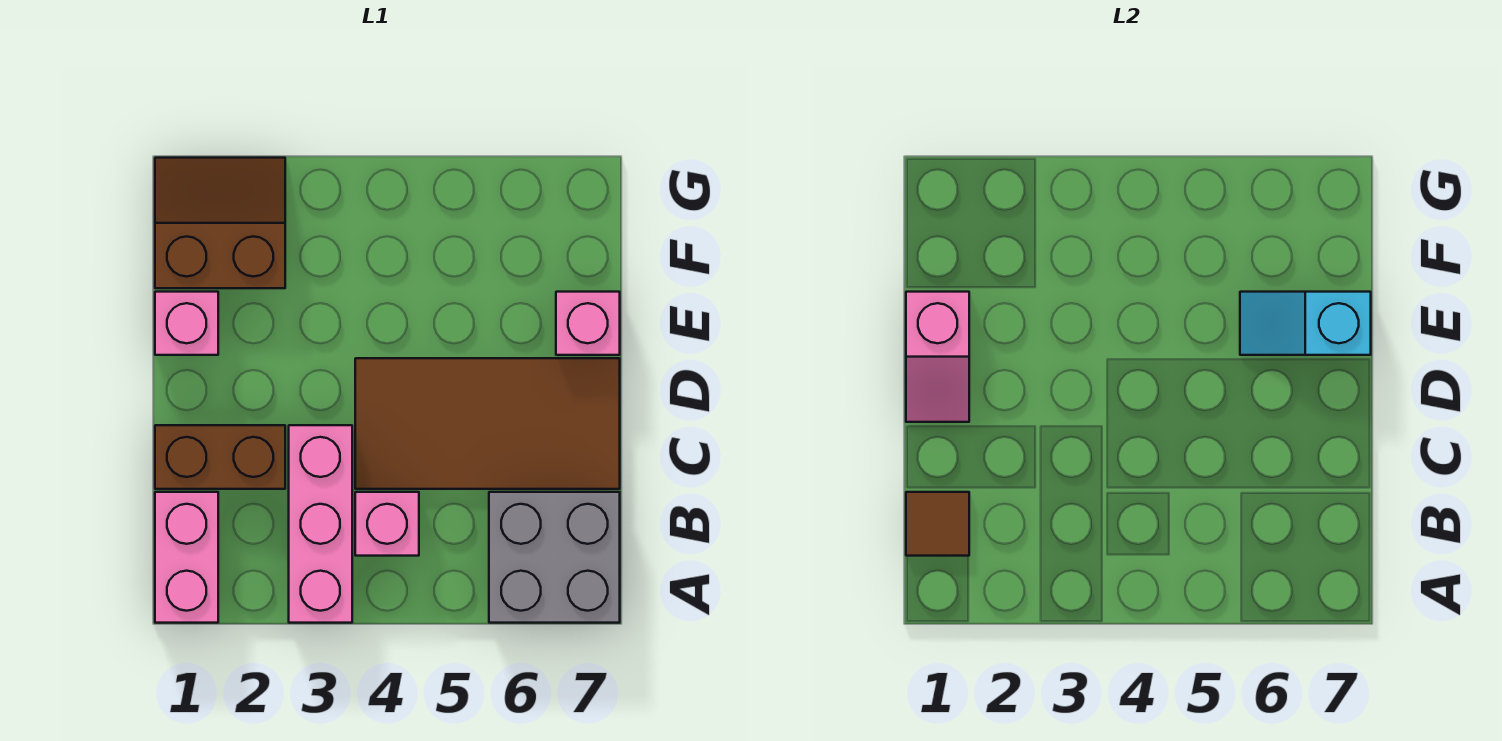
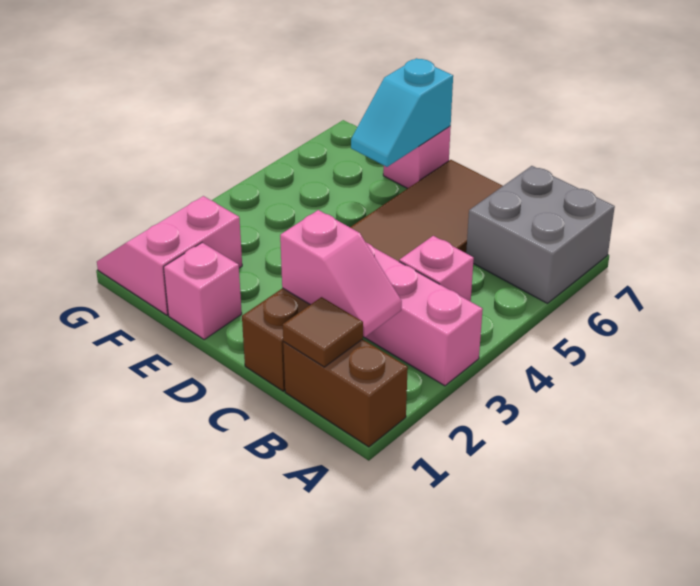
pink brick A1:B1 level 1 -> brown brick A1:B1 level 1
pink slope D1:E1 level 2 top E -> pink slope B2:C2 level 2 top C
brown slope F1:G2 level 1 top F -> pink slope F1:G2 level 1 top F

